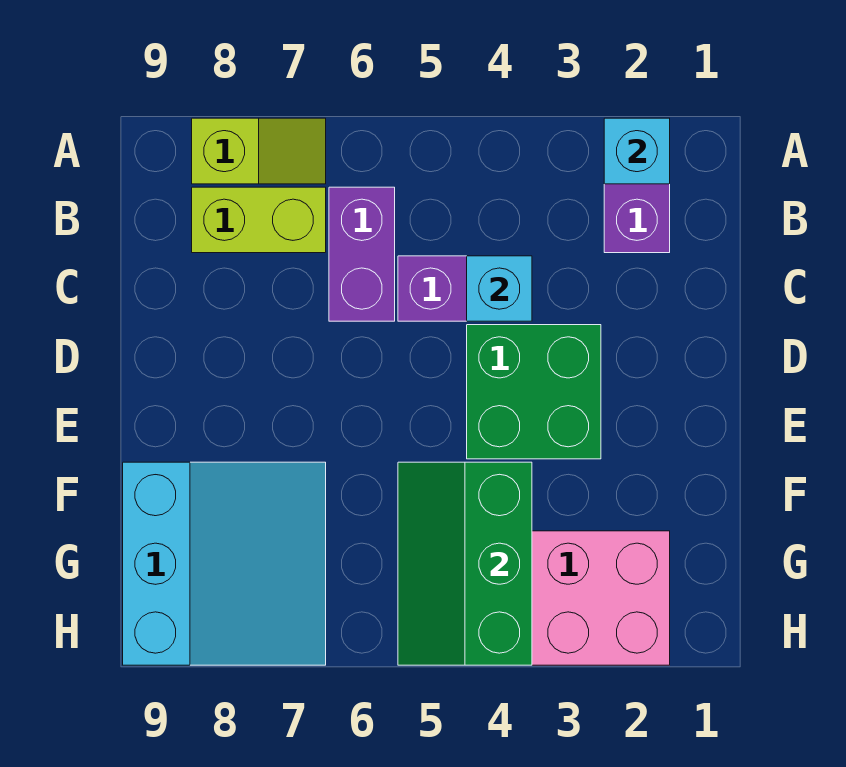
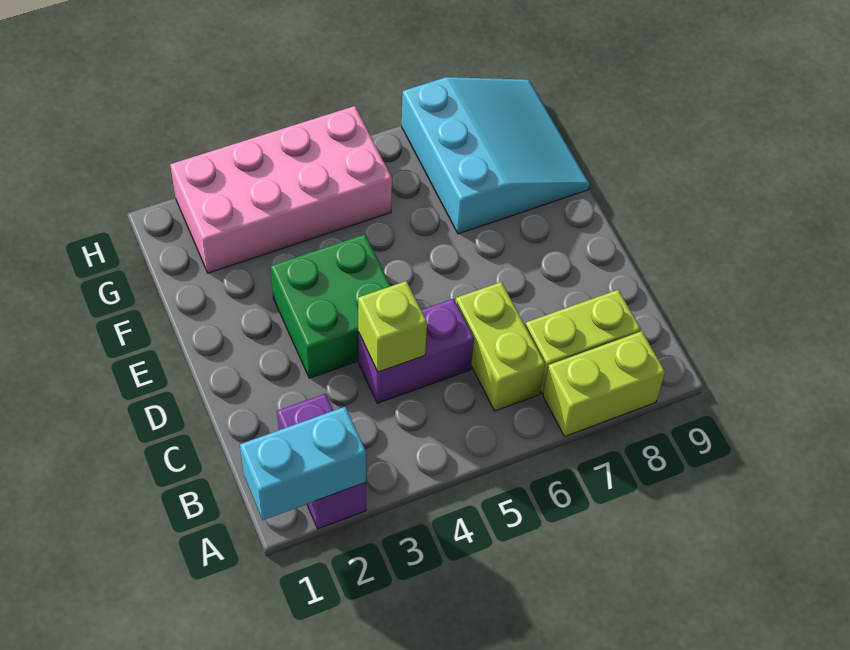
cyan brick A2 level 2 -> cyan brick A1:A2 level 2
lime slope A7:A8 level 1 top 8 -> lime brick A7:A8 level 1
purple brick B6:C6 level 1 -> lime brick B6:C6 level 1
cyan brick C4 level 2 -> lime brick C4 level 2
green slope F4:H5 level 2 top 4 -> none
cyan slope F7:H9 level 1 top 9 -> cyan slope F7:H9 level 1 top 7

